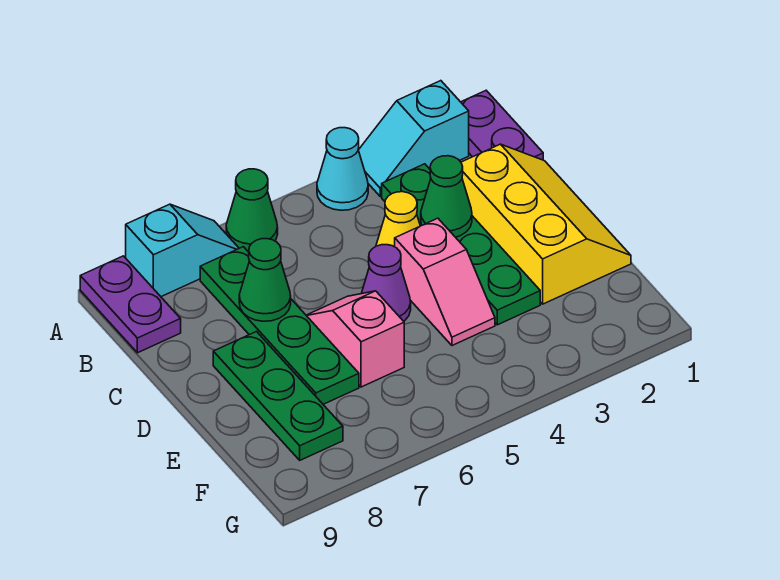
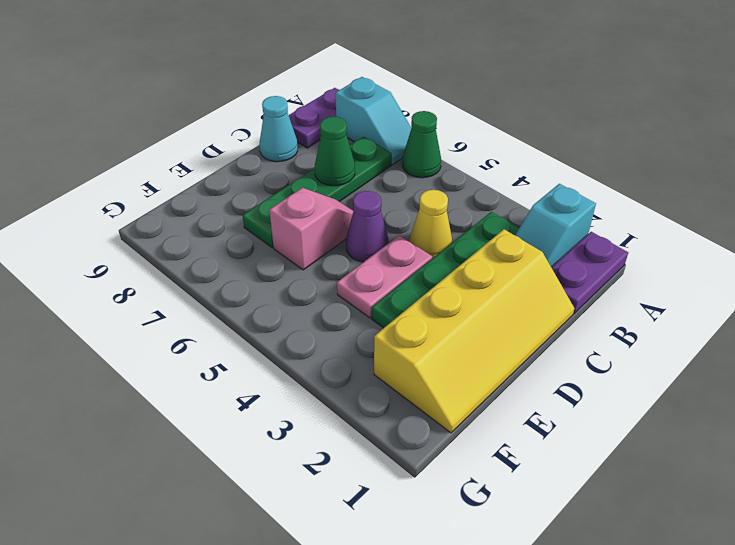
cyan slope A2:A3 level 1 top 2 -> cyan slope A2:B2 level 1 top A
cyan cone A4 level 1 -> cyan cone C9 level 1
yellow slope C1:E2 level 1 top 2 -> yellow slope C1:F2 level 1 top 2
green cone C3 level 2 -> none
pink slope D4:E4 level 1 top D -> pink plate D4:E4 level 1
green plate D8:F8 level 1 -> none

